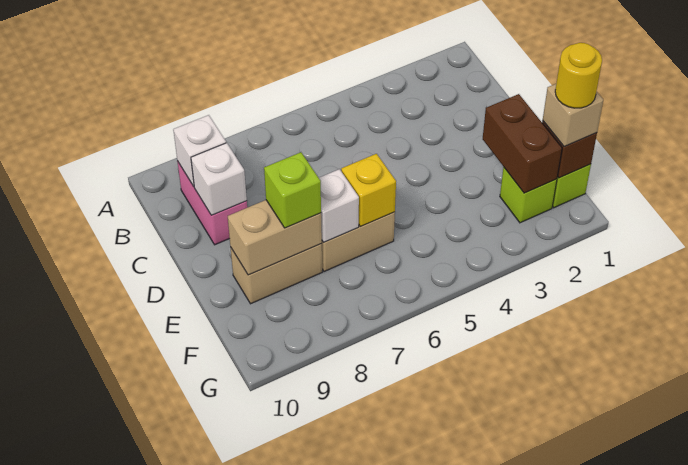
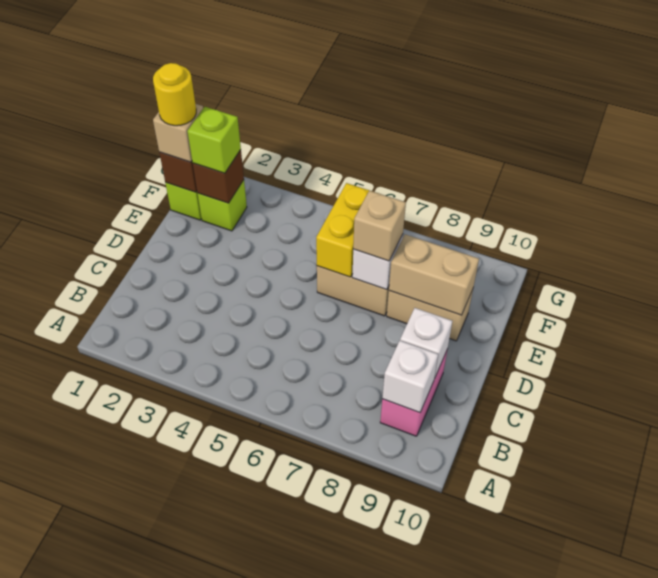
brown brick E2:F2 level 2 -> brown brick F2 level 2
yellow brick E6 level 2 -> yellow brick E6:F6 level 2
none -> tan brick E7 level 3
lime brick E8 level 3 -> lime brick F2 level 3

